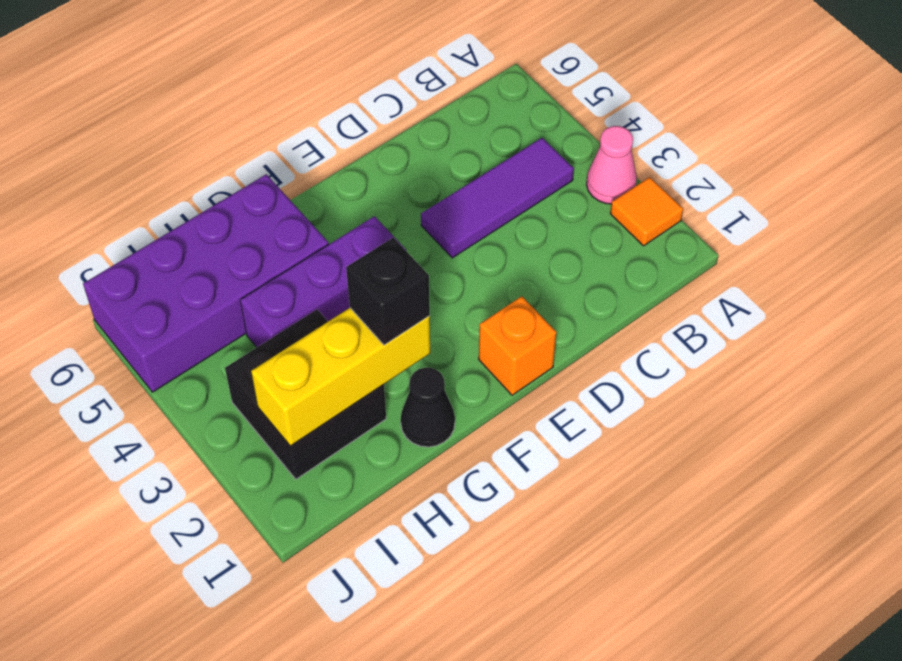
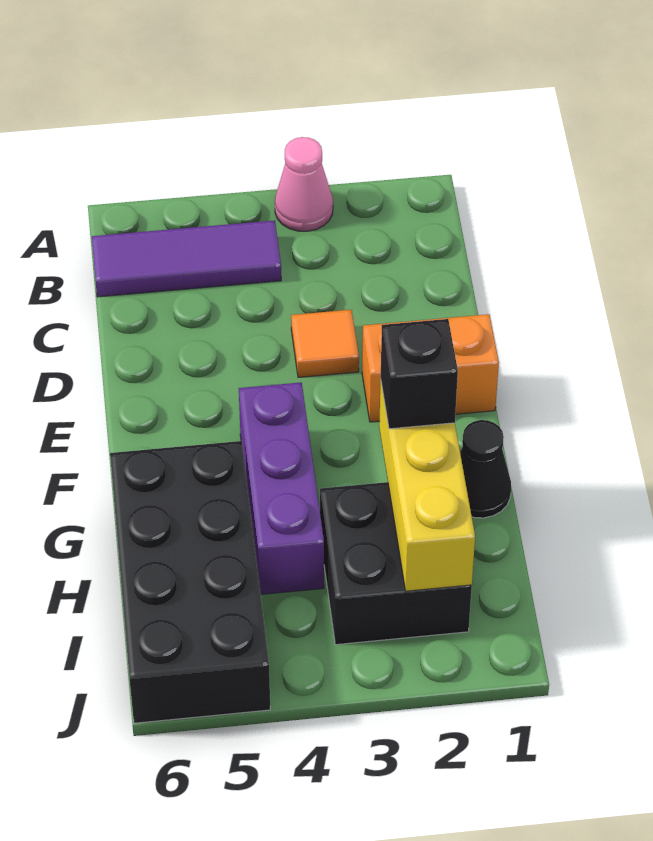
orange tile A2 level 1 -> orange tile D3 level 1
purple tile B4:D4 level 1 -> purple tile B4:B6 level 1
orange brick E1 level 1 -> orange brick E1:E2 level 1
purple brick G5:J6 level 1 -> black brick G5:J6 level 1

